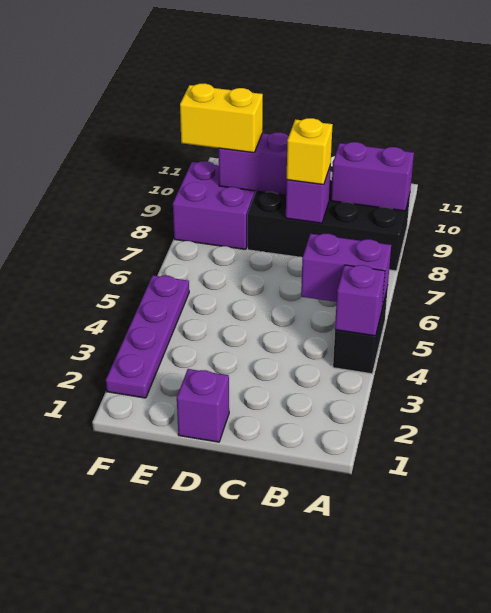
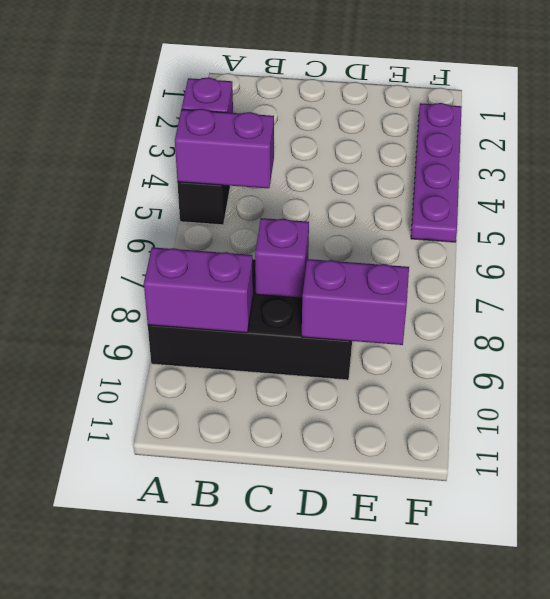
yellow brick C8 level 3 -> none
purple brick D1 level 1 -> none
purple brick E8:F9 level 1 -> none
yellow brick E9:F9 level 3 -> none

